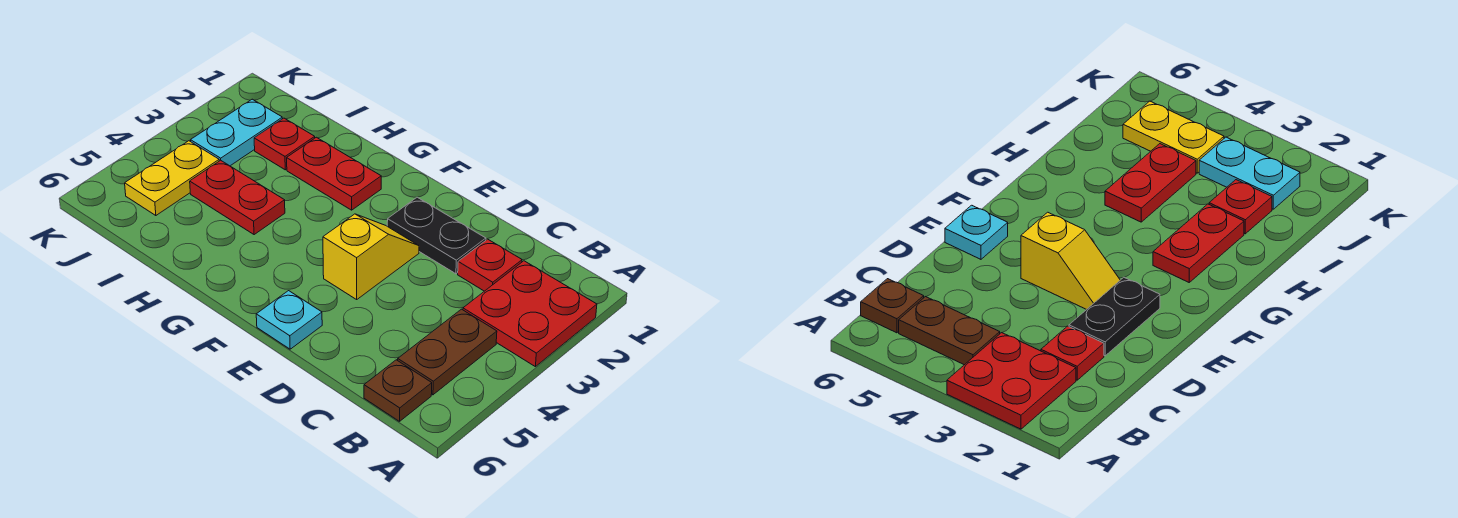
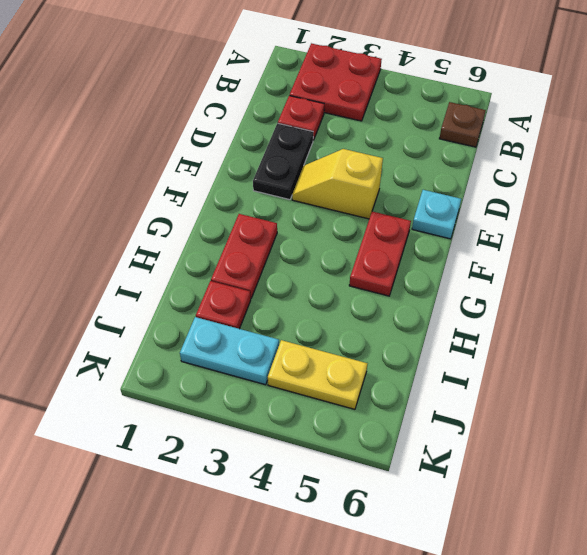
brown plate B4:B5 level 1 -> none
red plate H4:I4 level 1 -> red plate F5:G5 level 1

